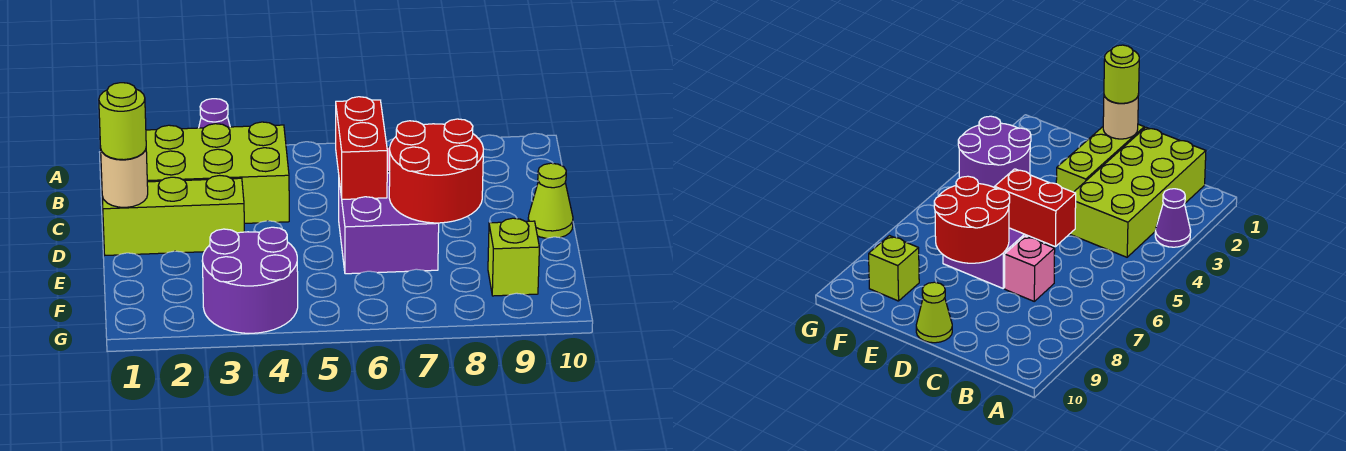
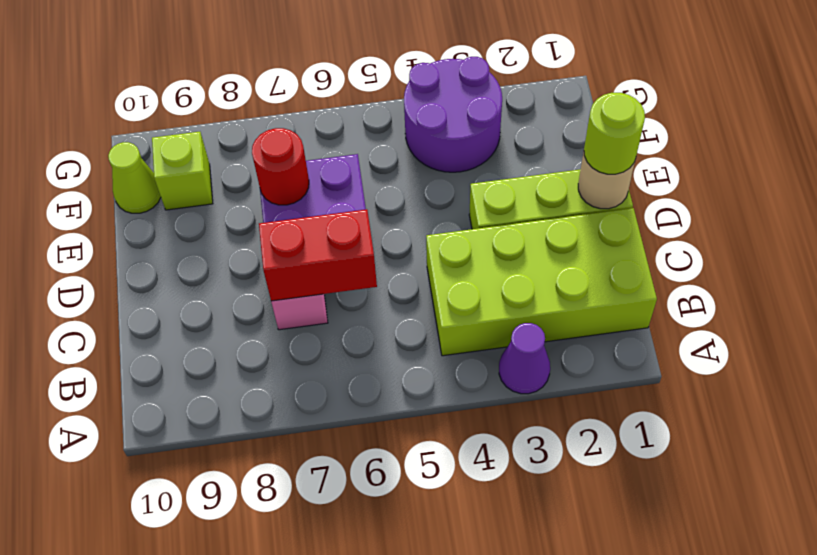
red brick C6:D6 level 2 -> red brick C6:C7 level 2
red round brick D7:E8 level 2 -> red round brick E7 level 2
lime cone D10 level 1 -> lime cone F10 level 1

